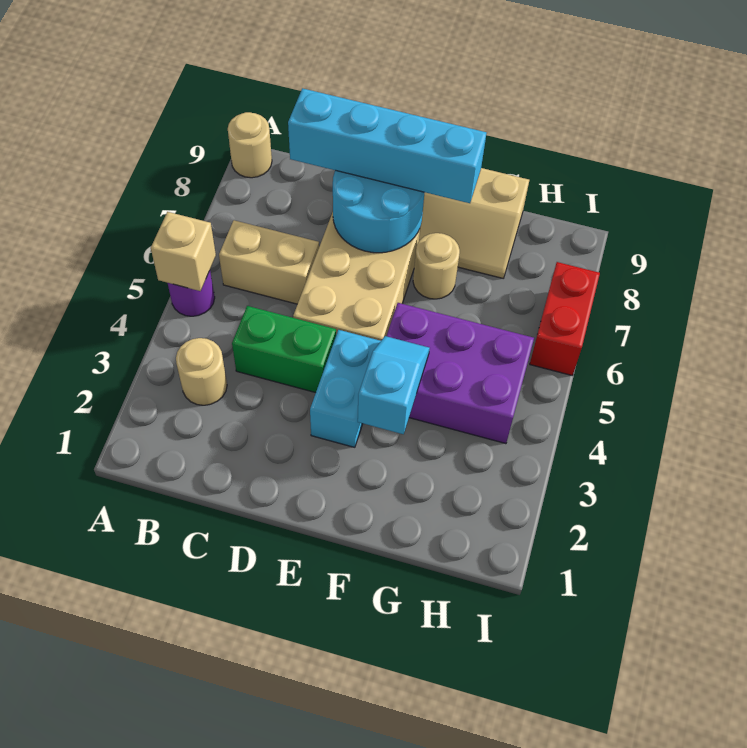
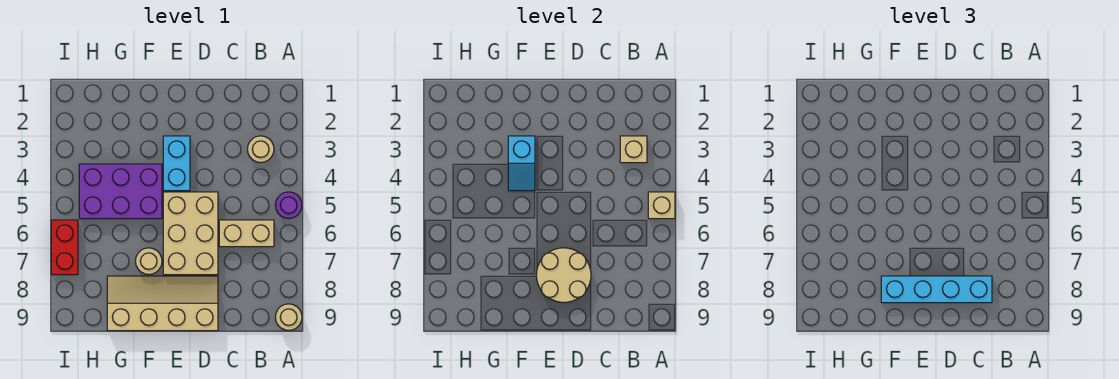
none -> tan brick B3 level 2
green brick C4:D4 level 1 -> none
cyan round brick D7:E8 level 2 -> tan round brick D7:E8 level 2

